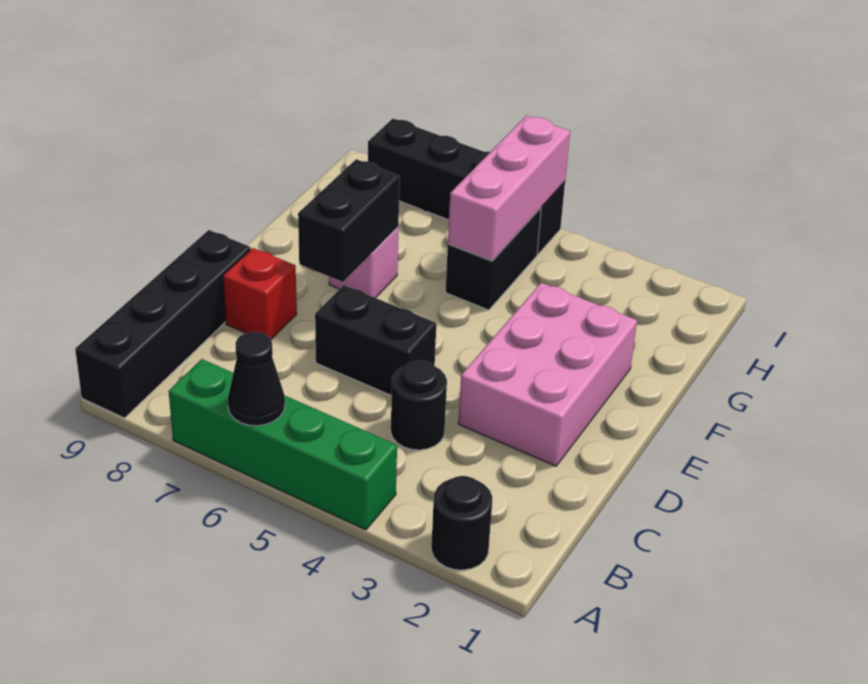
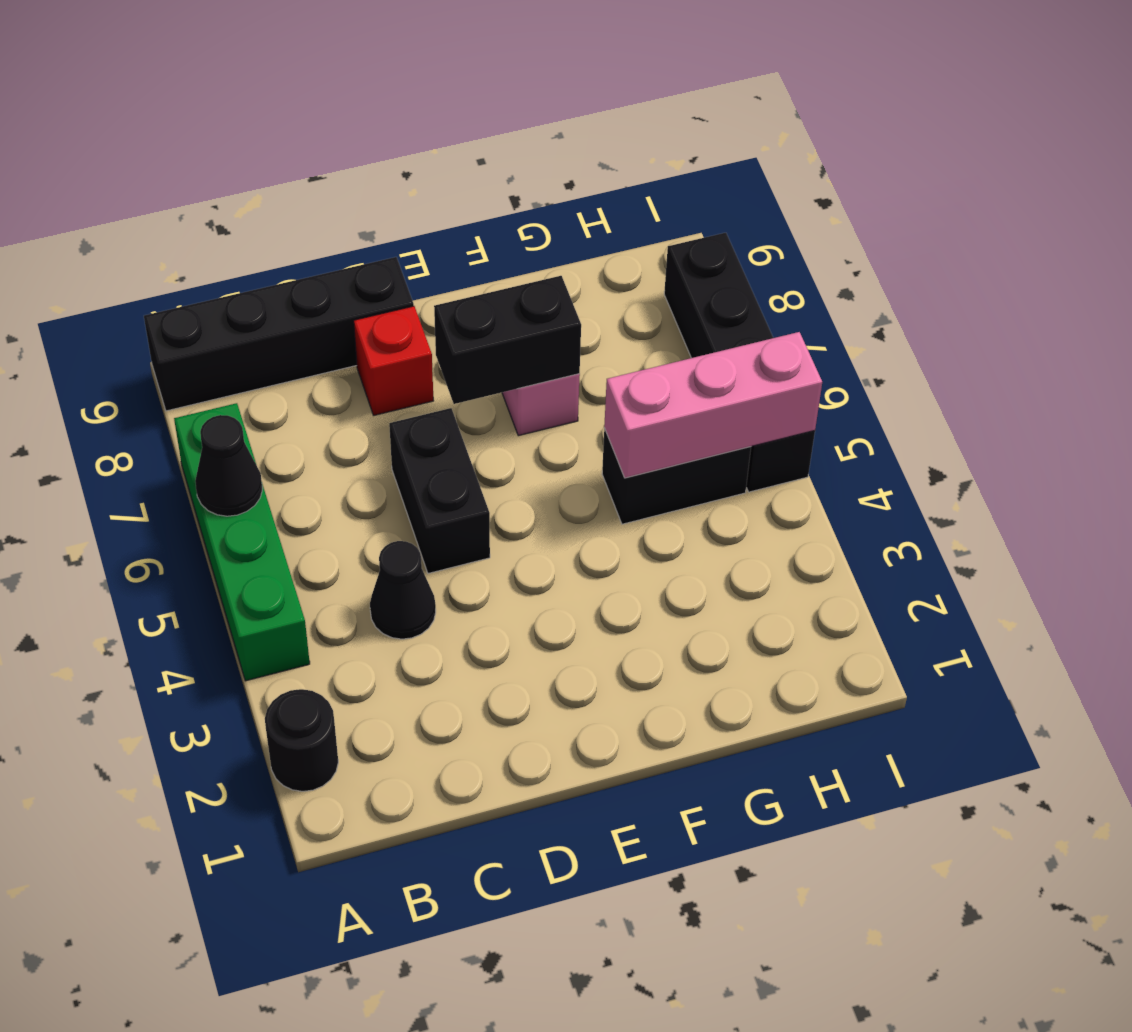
black round brick C4 level 1 -> black cone C4 level 1
pink brick D2:F3 level 1 -> none

